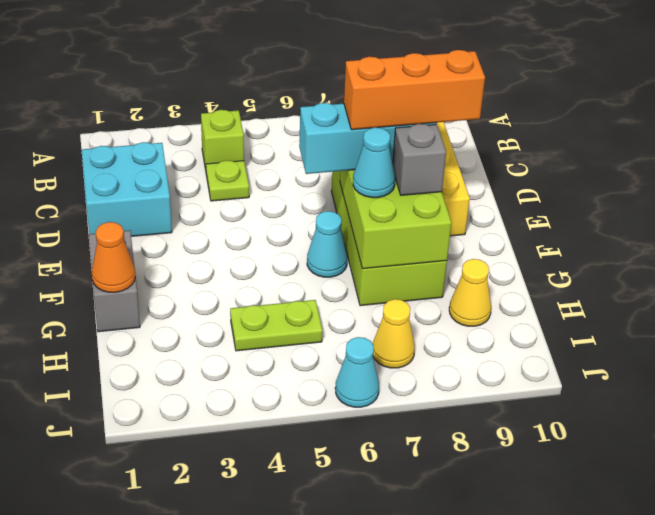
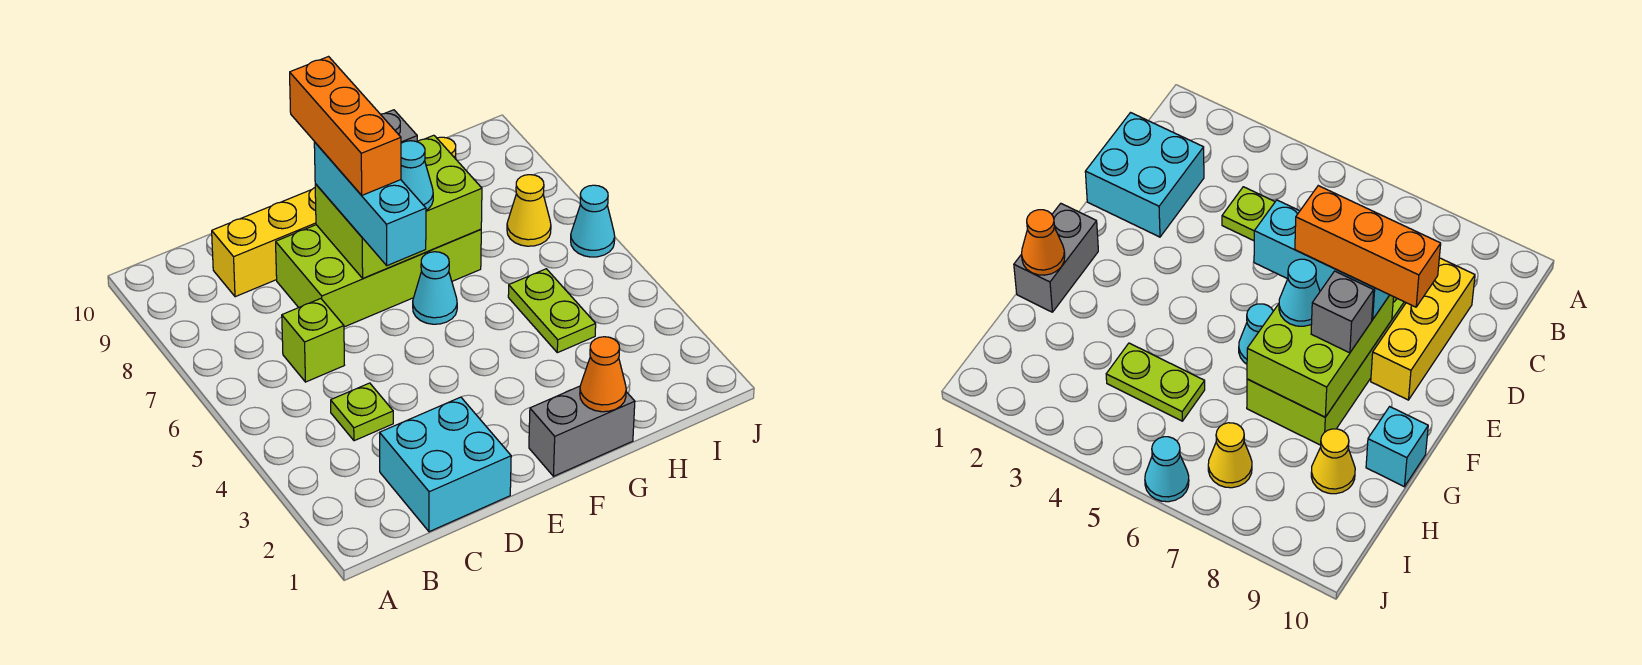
lime brick B4 level 1 -> lime brick C6 level 1
none -> cyan brick G10 level 1

